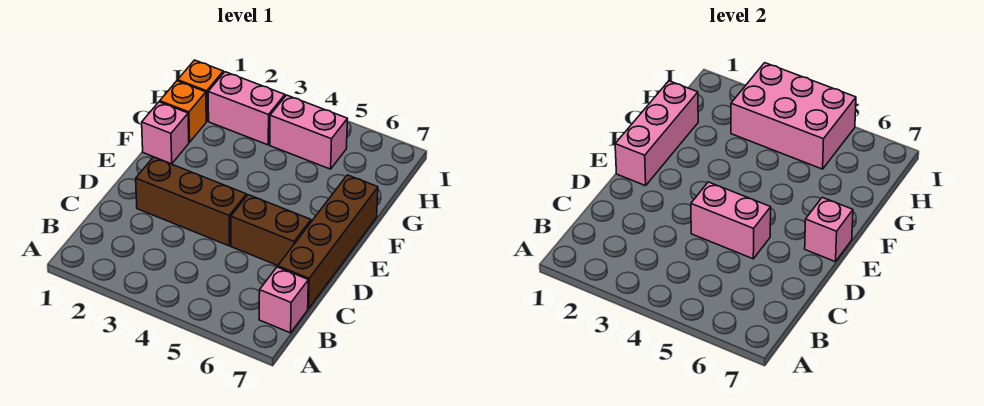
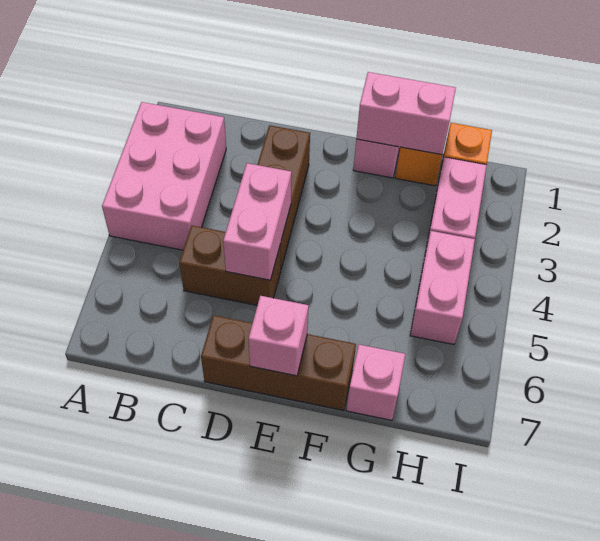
pink brick B7 level 1 -> pink brick G7 level 1
brown brick C7:F7 level 1 -> brown brick D7:F7 level 1
brown brick D5:D6 level 1 -> brown brick C5:D5 level 1
pink brick E1:G1 level 2 -> pink brick F1:G1 level 2
pink brick H3:I5 level 2 -> pink brick A2:B4 level 1

